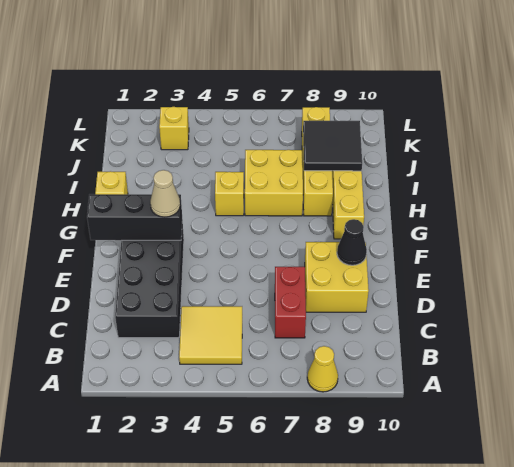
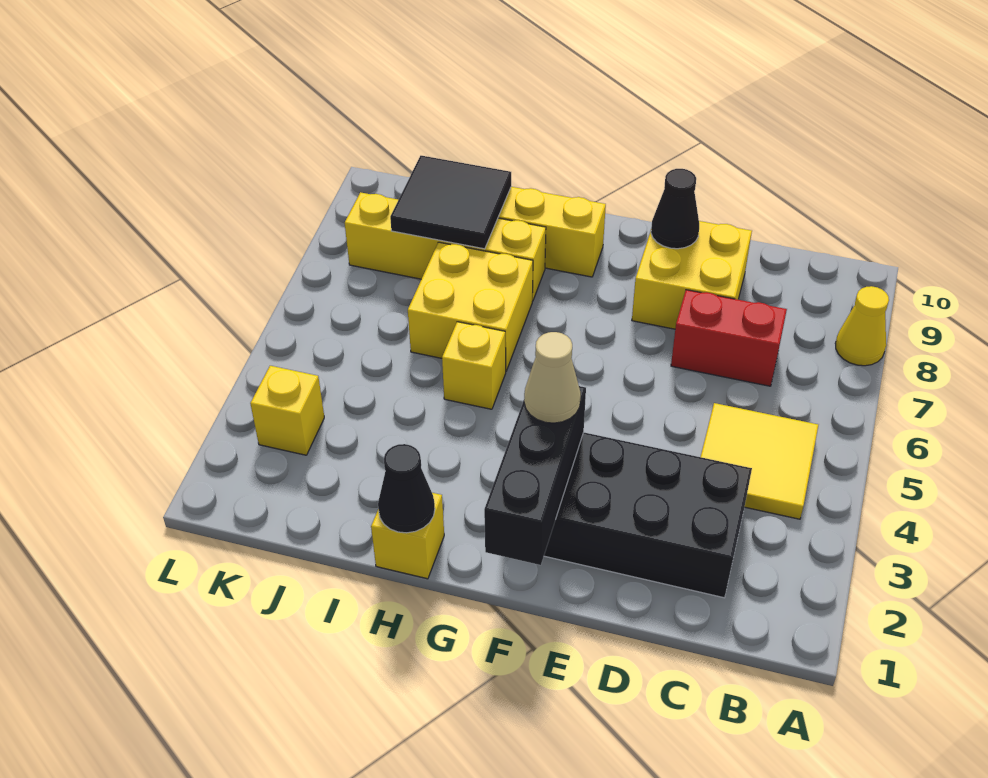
none -> black cone H1 level 2

